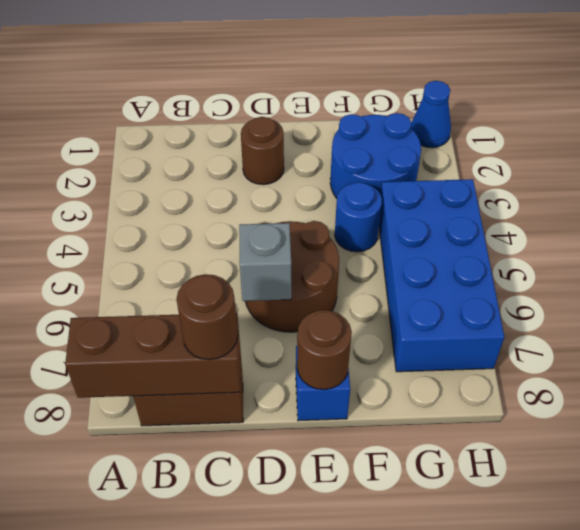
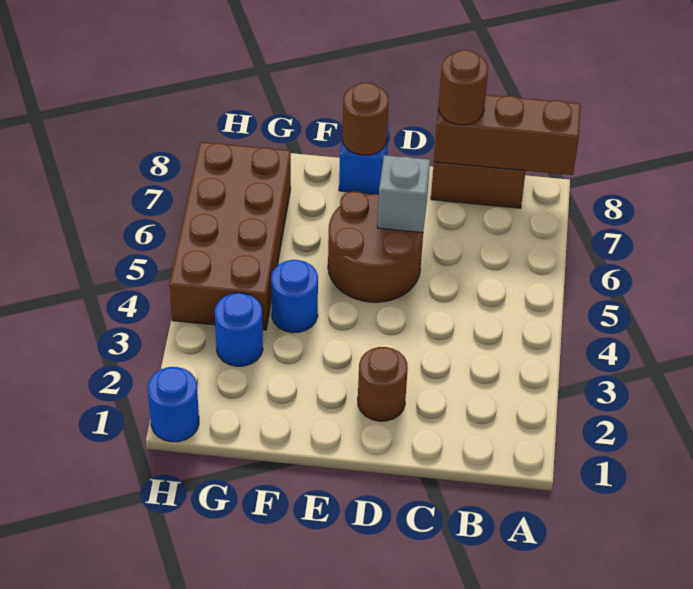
blue round brick F2:G3 level 1 -> blue round brick G3 level 1
blue brick G4:H7 level 1 -> brown brick G4:H7 level 1
blue cone H1 level 1 -> blue round brick H1 level 1

